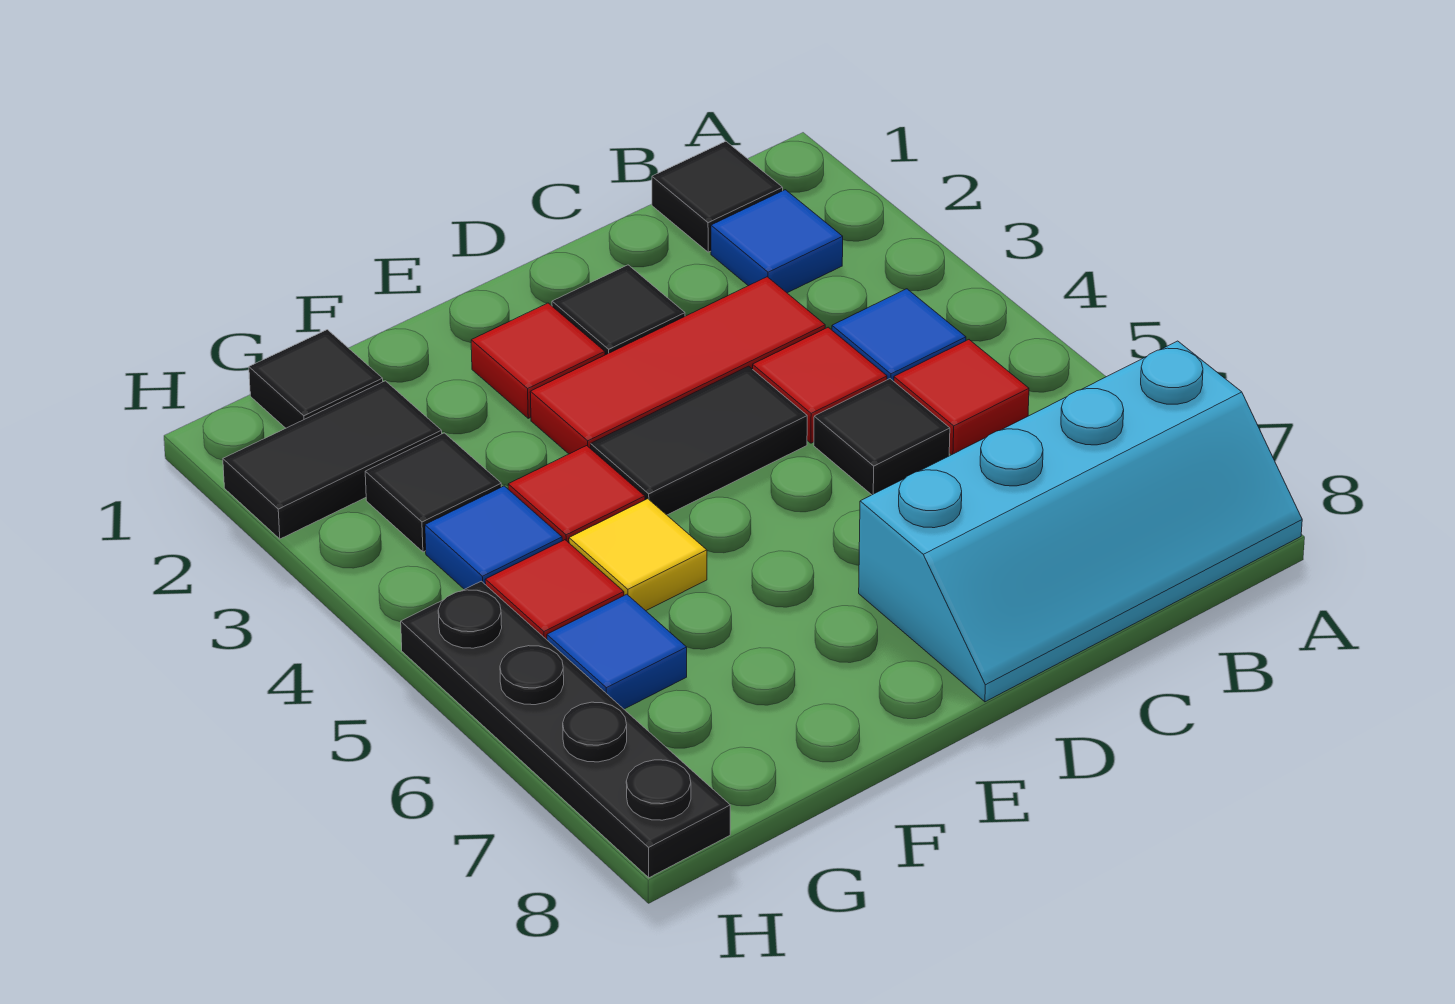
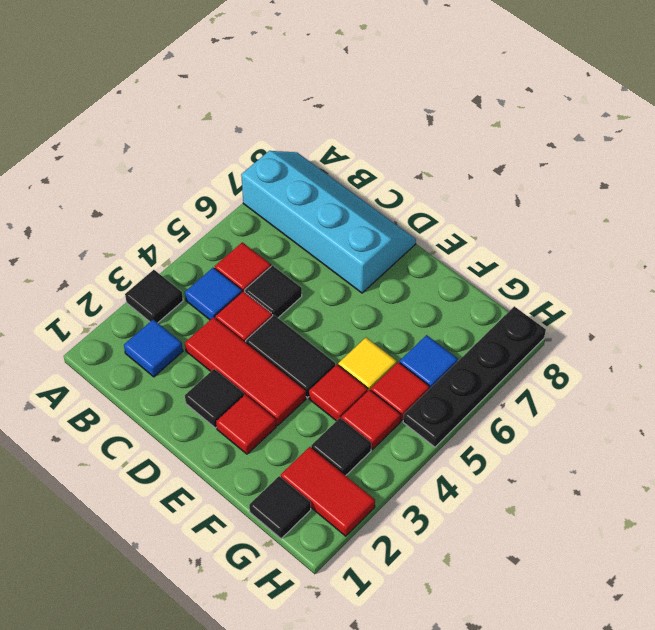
black tile B1 level 1 -> black tile A3 level 1
black tile G2:H2 level 1 -> red tile G2:H2 level 1
blue tile G4 level 1 -> red tile G4 level 1

